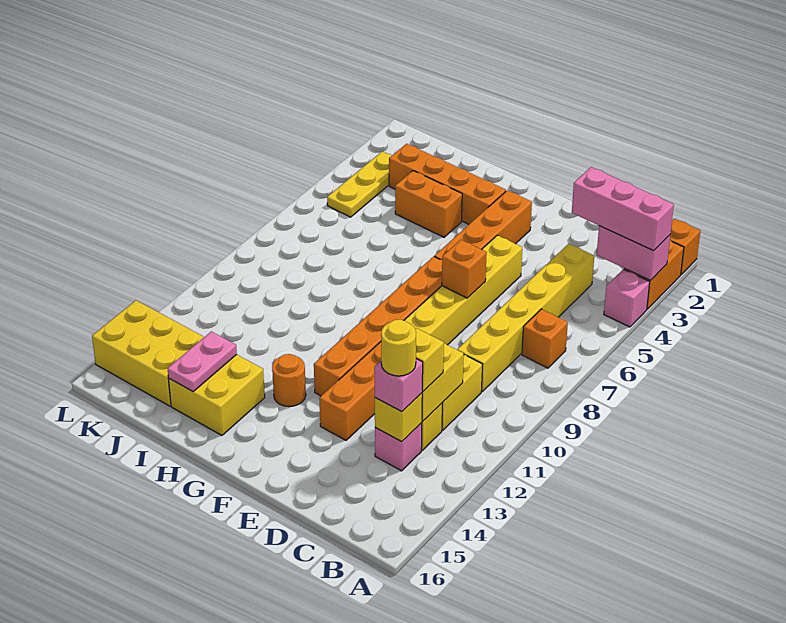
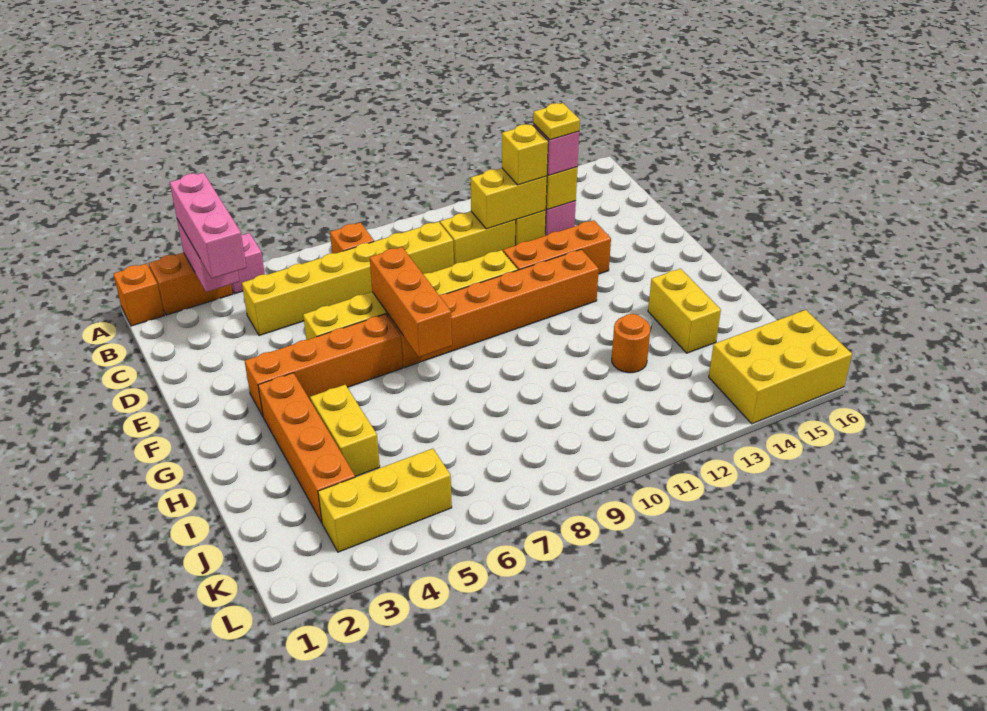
yellow round brick C13 level 4 -> yellow plate C13 level 4
orange brick E7 level 2 -> orange brick E7:G7 level 2
orange round brick G13 level 1 -> orange round brick I12 level 1
orange brick H4:I4 level 1 -> yellow brick H4:I4 level 1
yellow brick H14:I15 level 1 -> yellow brick H14:I14 level 1
pink plate I14:I15 level 2 -> none
yellow brick J14:L15 level 1 -> yellow brick K14:L16 level 1
yellow plate K3:K5 level 1 -> yellow brick K3:K5 level 1

